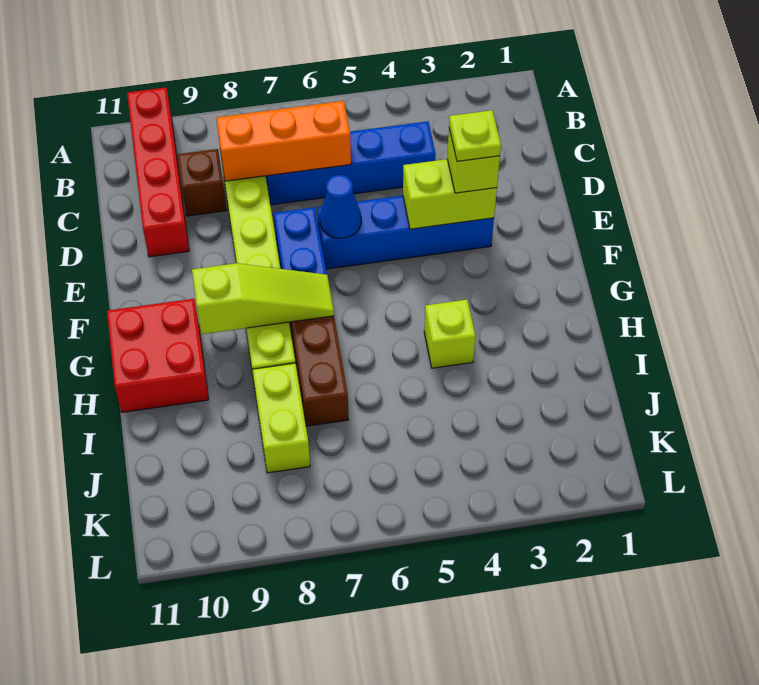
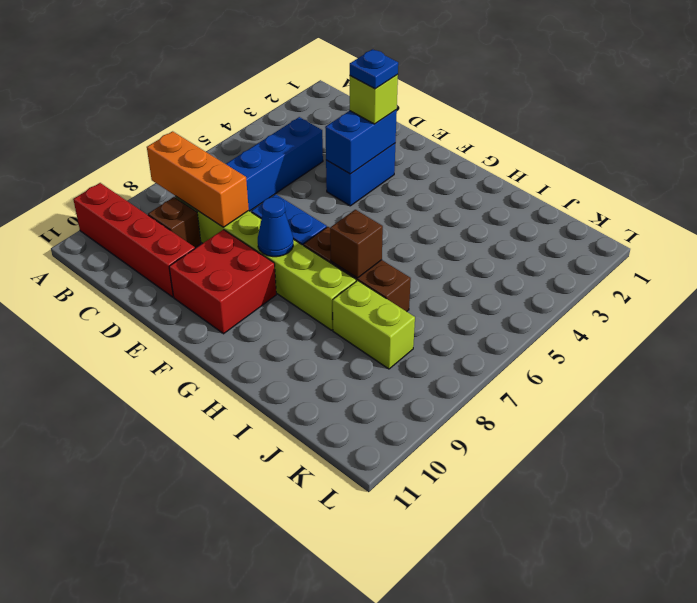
orange brick C6:C8 level 2 -> orange brick B8:D8 level 2
blue brick E3:E6 level 1 -> blue brick E3:E4 level 1
lime brick E3:E4 level 2 -> blue brick E3:E4 level 2
lime plate E3 level 4 -> blue plate E3 level 4
blue cone E6 level 2 -> blue cone F8 level 2
lime slope G7:G9 level 2 top 9 -> none
red brick G10:H11 level 1 -> red brick E9:F10 level 1
lime brick H4 level 1 -> none
none -> brown brick H7 level 2

